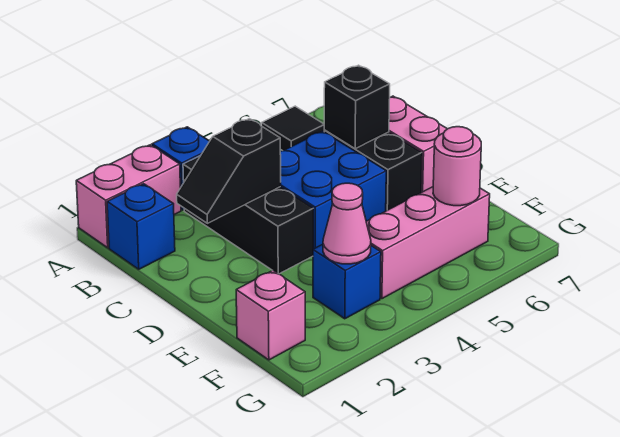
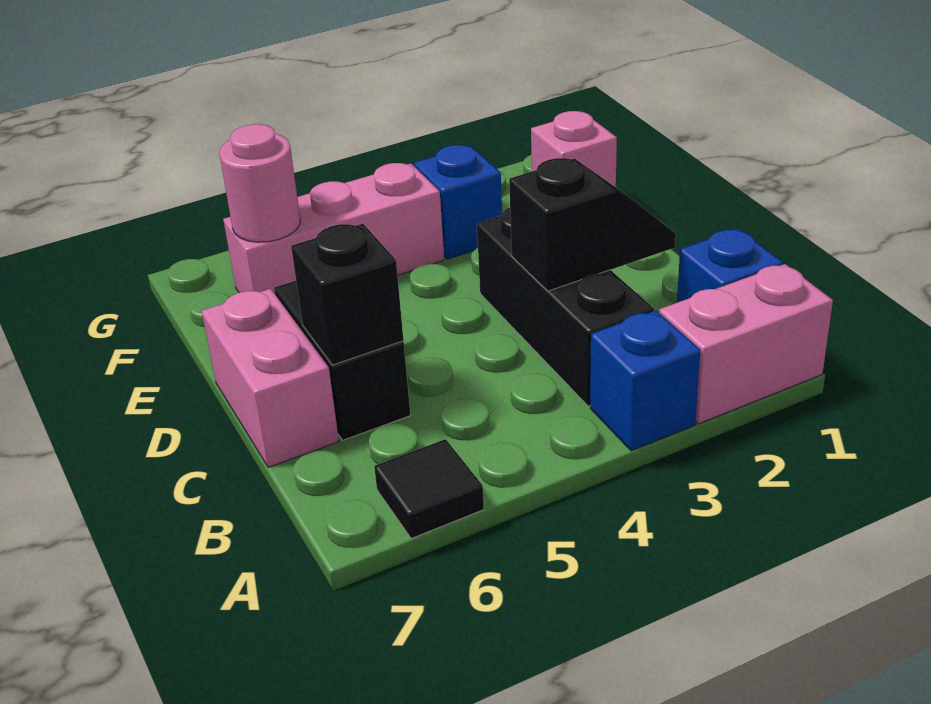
blue brick C4:D5 level 1 -> none
pink cone F3 level 2 -> none

